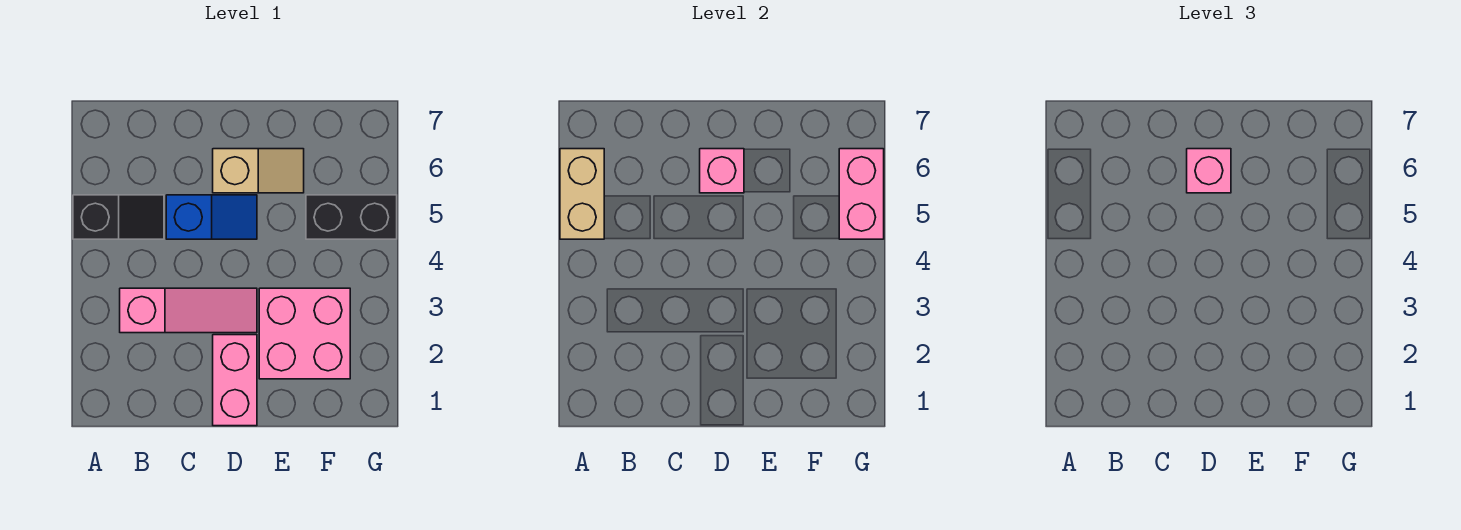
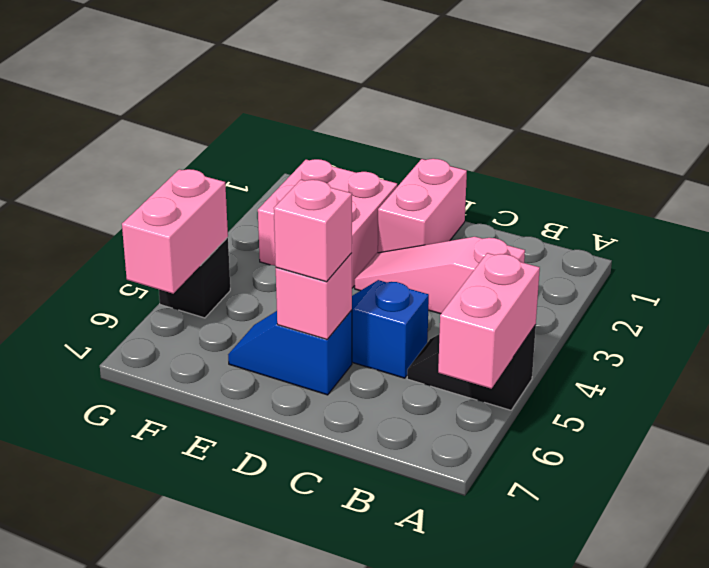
tan brick A5:A6 level 2 -> pink brick A5:A6 level 2
tan slope D6:E6 level 1 top D -> blue slope D6:E6 level 1 top D
black brick F5:G5 level 1 -> black brick G5 level 1

